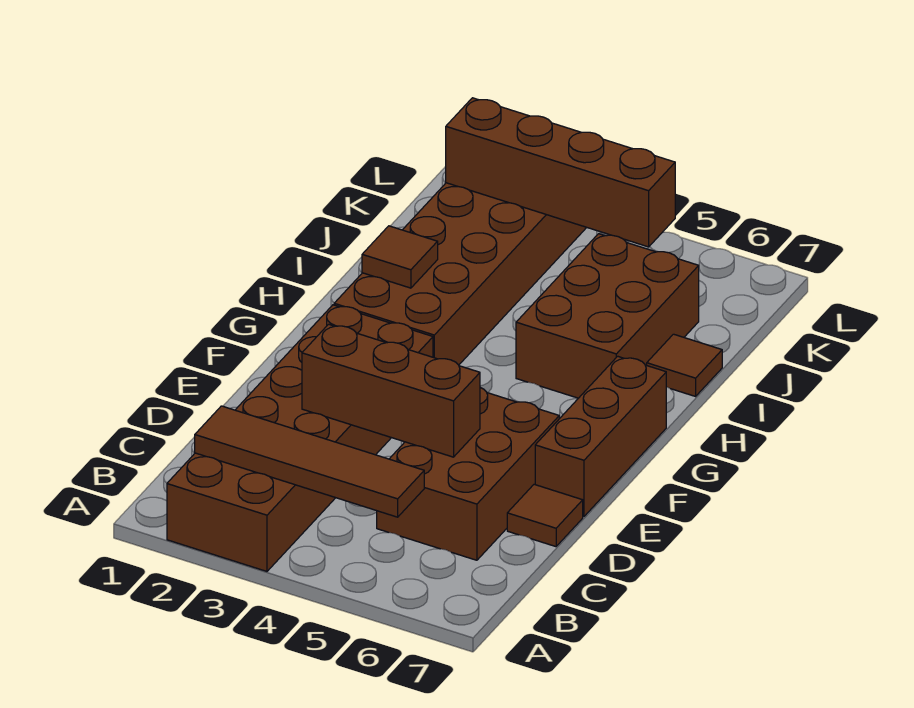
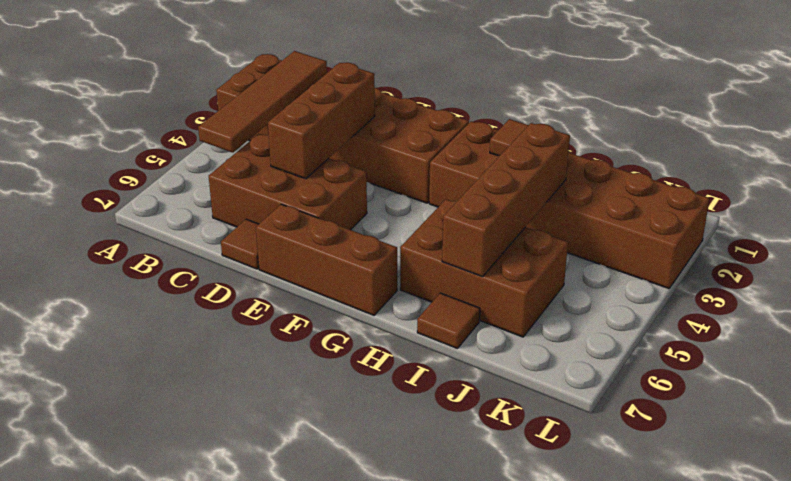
brown brick K2:K5 level 2 -> brown brick I3:I6 level 2

